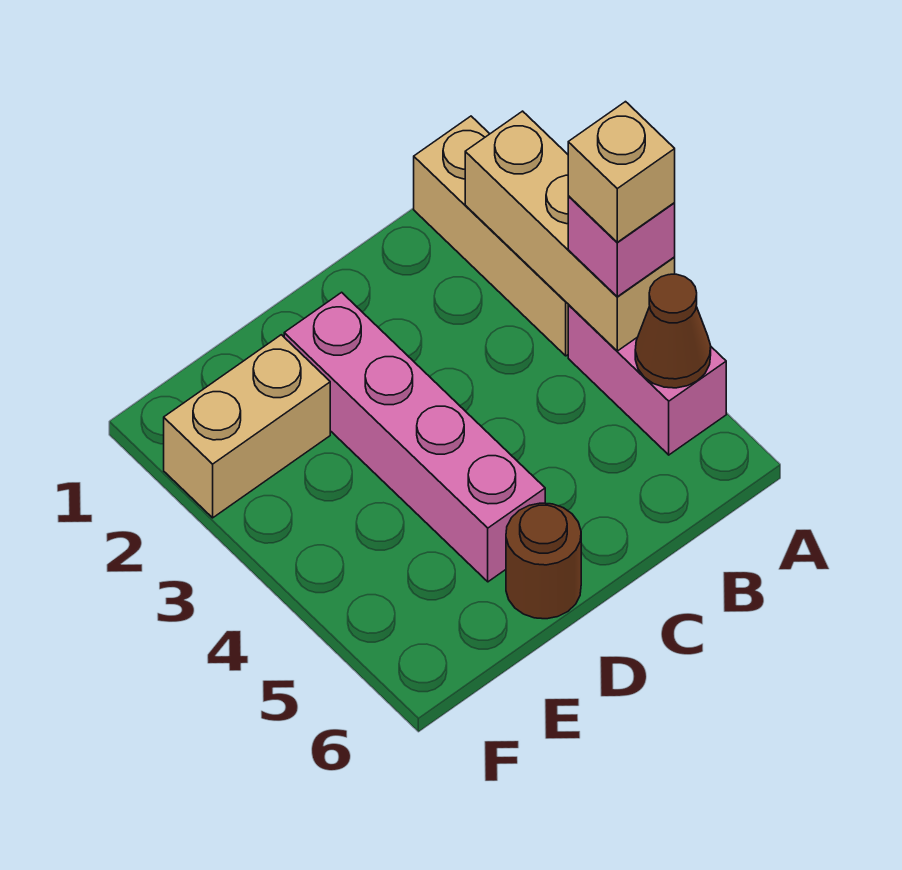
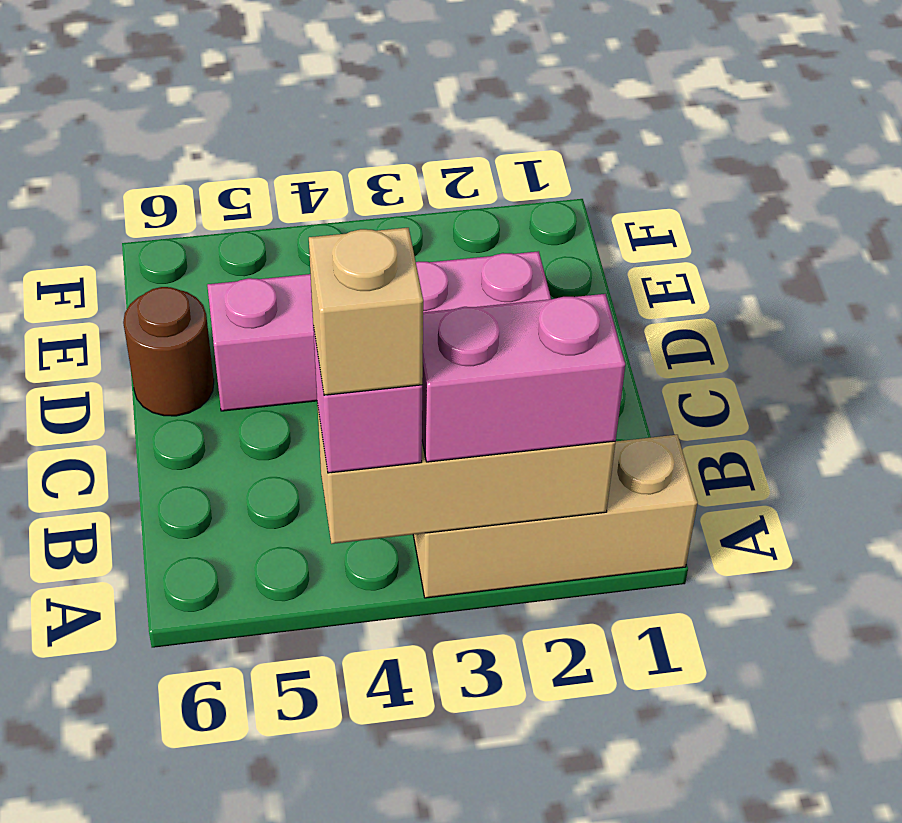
pink brick A4:A5 level 1 -> pink brick A2:A3 level 3
brown cone A5 level 2 -> none
tan brick E2:F2 level 1 -> none

